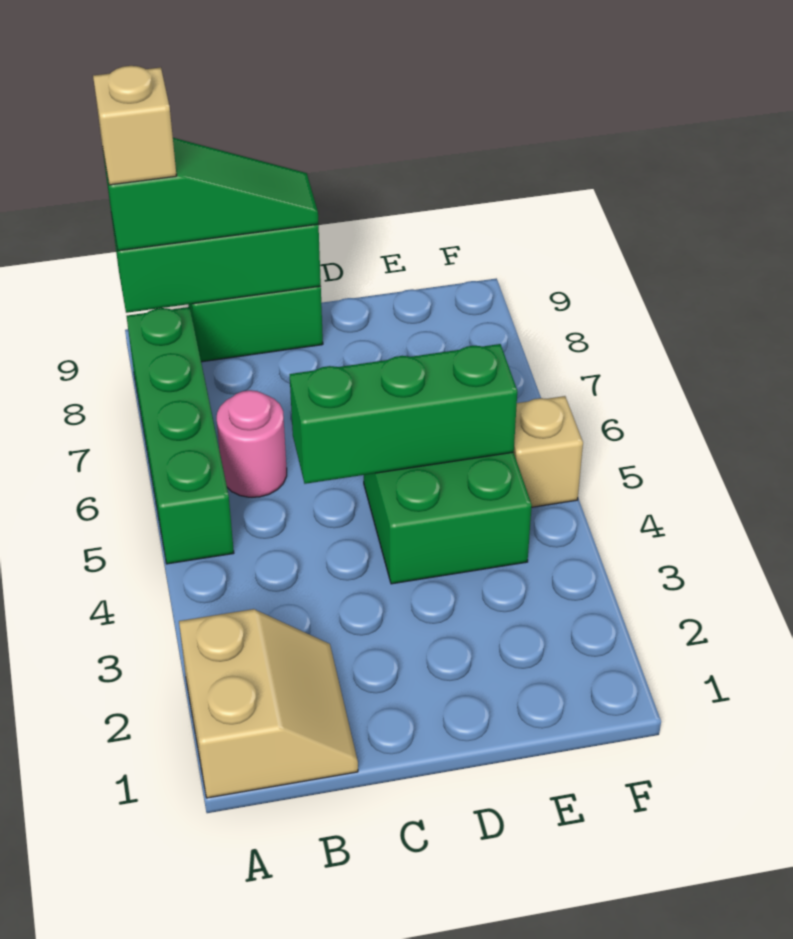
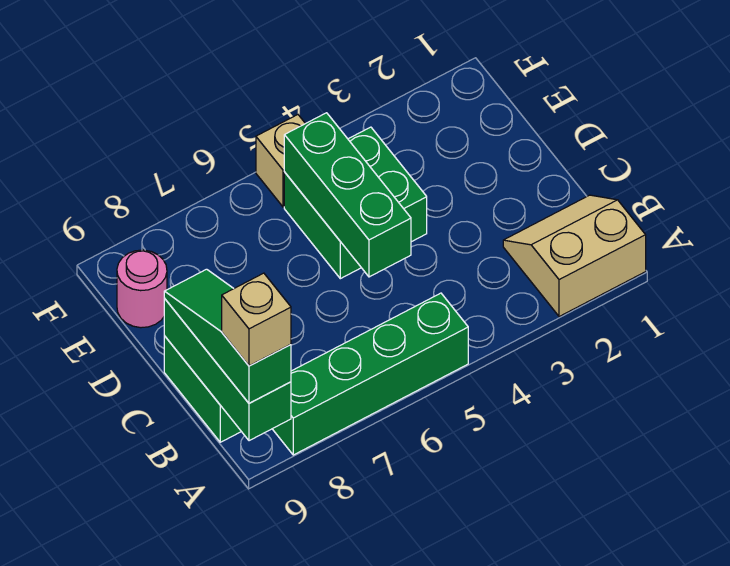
pink round brick B6 level 1 -> pink round brick E9 level 1

